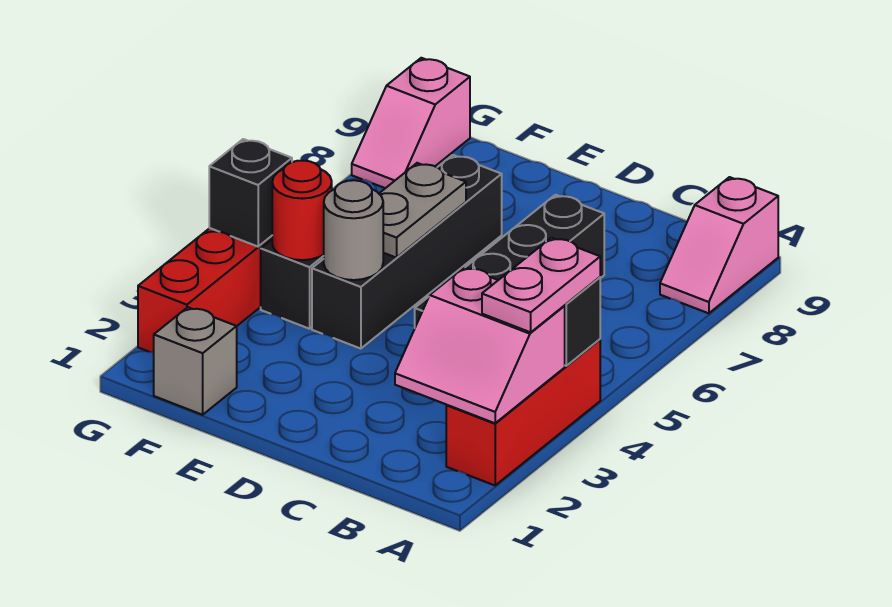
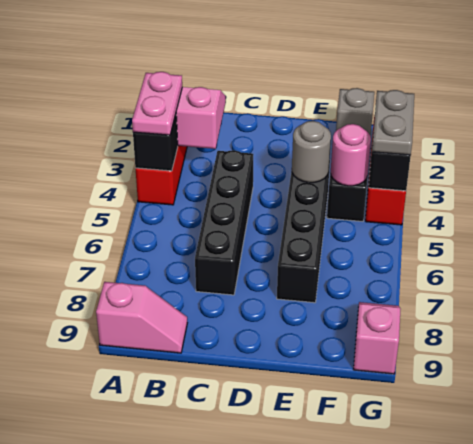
pink slope A8:A9 level 1 top 9 -> pink slope A9:B9 level 1 top A
grey plate E5:E6 level 2 -> grey plate G3:G4 level 3
red round brick F4 level 2 -> pink round brick F4 level 2

